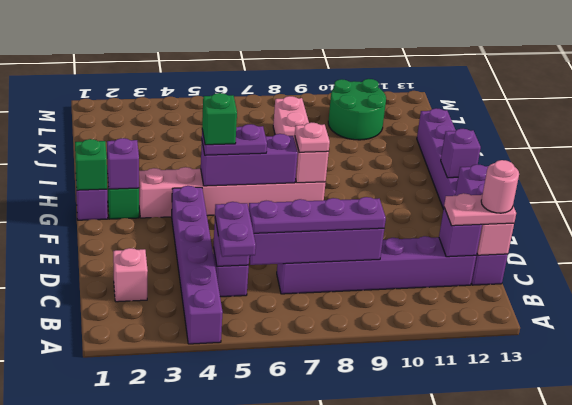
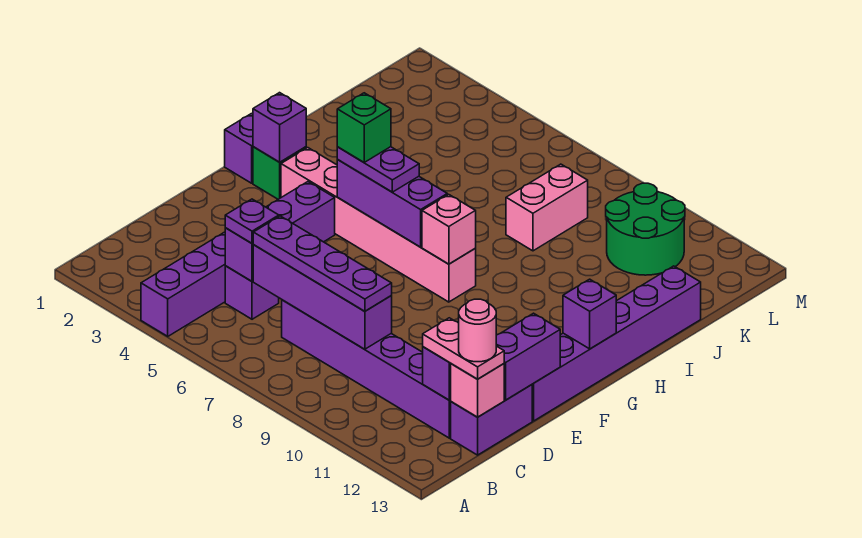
purple plate B5:C5 level 3 -> purple plate C5 level 3
pink brick C2 level 1 -> none
green brick G1 level 2 -> none
pink plate G8 level 3 -> none

